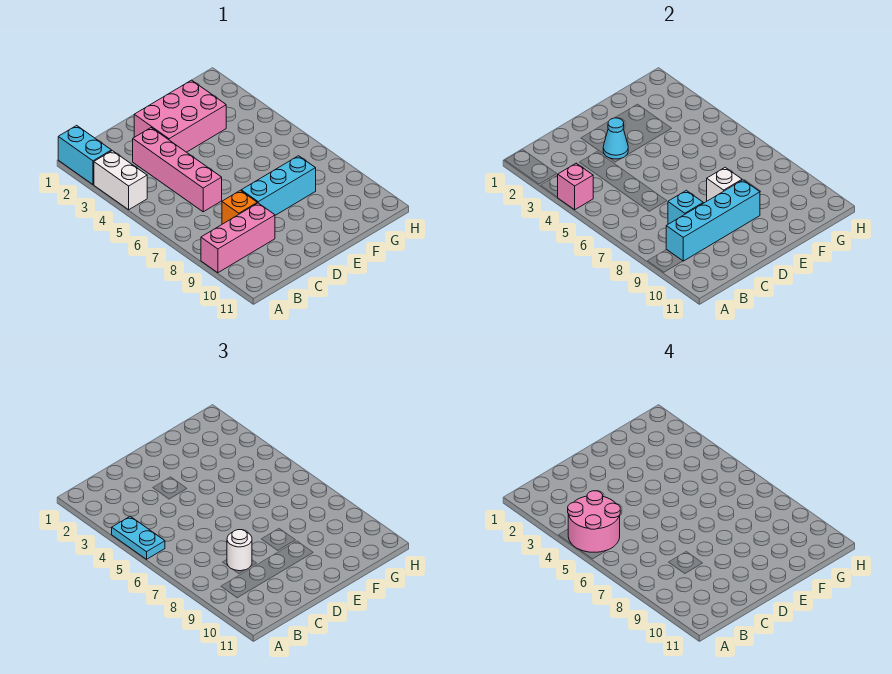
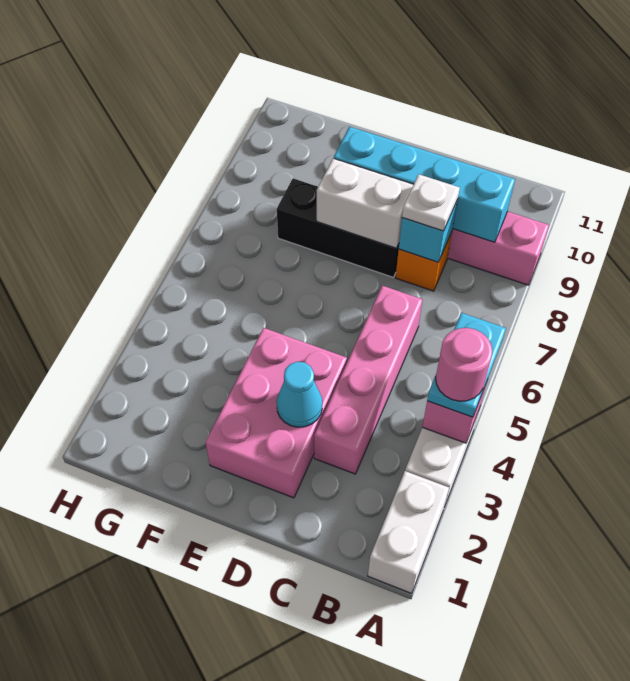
cyan brick A1:A2 level 1 -> white brick A1:A2 level 1
pink round brick A4:B5 level 4 -> pink round brick A4 level 4
white round brick C8 level 3 -> white plate C8 level 3
pink brick D2:F3 level 1 -> pink brick D2:E4 level 1
cyan brick D8:F8 level 1 -> black brick D8:F8 level 1
white brick E8 level 2 -> white brick D8:E8 level 2

